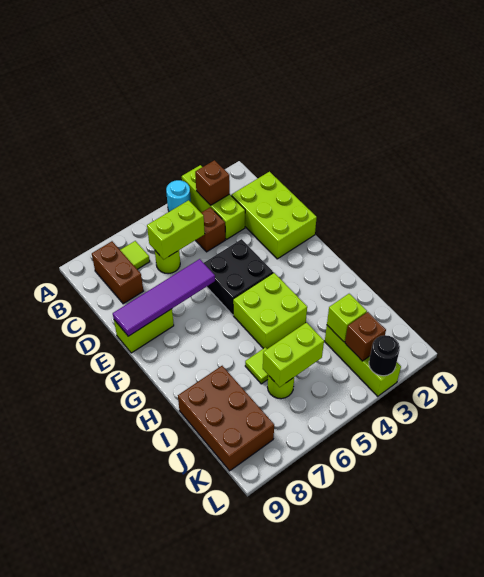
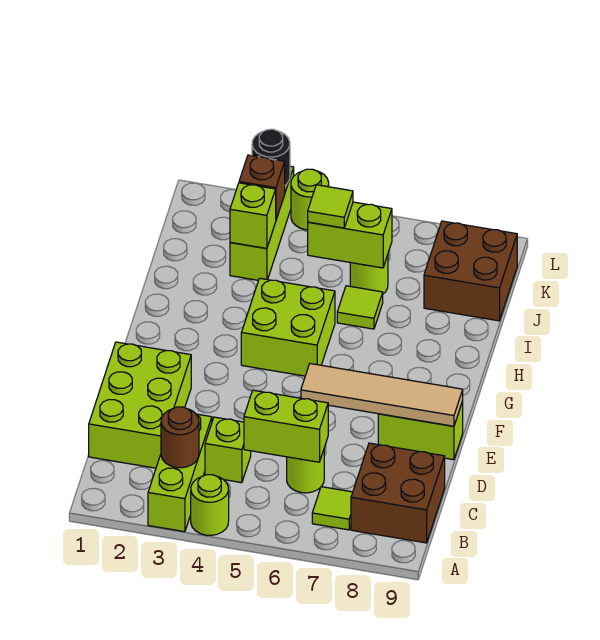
cyan round brick A4 level 1 -> lime round brick A4 level 1
brown brick B3 level 2 -> brown round brick B3 level 2
brown brick B8:C8 level 1 -> brown brick B8:C9 level 1
brown brick C4 level 1 -> lime brick C4 level 1
black brick E4:F5 level 1 -> none
purple tile E6:E9 level 2 -> tan tile E6:E9 level 2
brown brick I8:K9 level 1 -> brown brick J8:K9 level 1
none -> lime tile J5 level 3
none -> lime round brick L4 level 1

